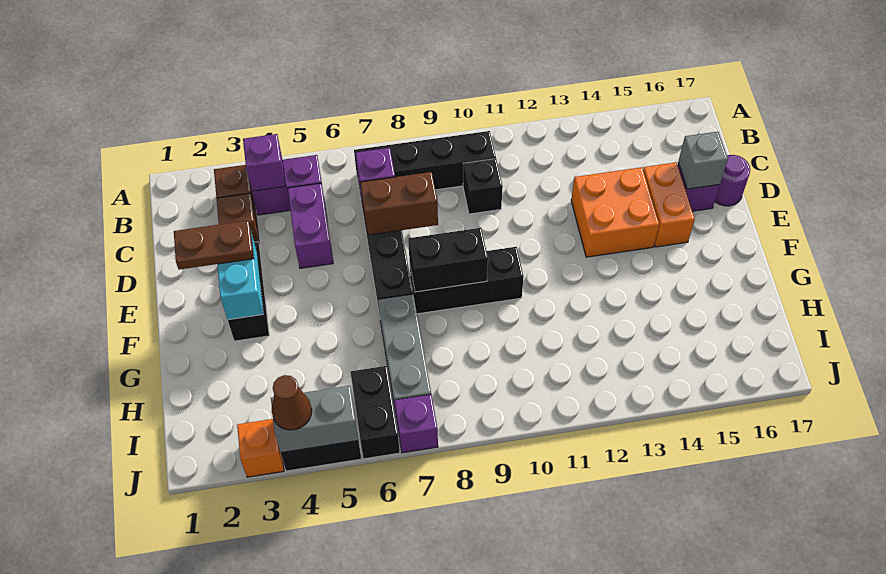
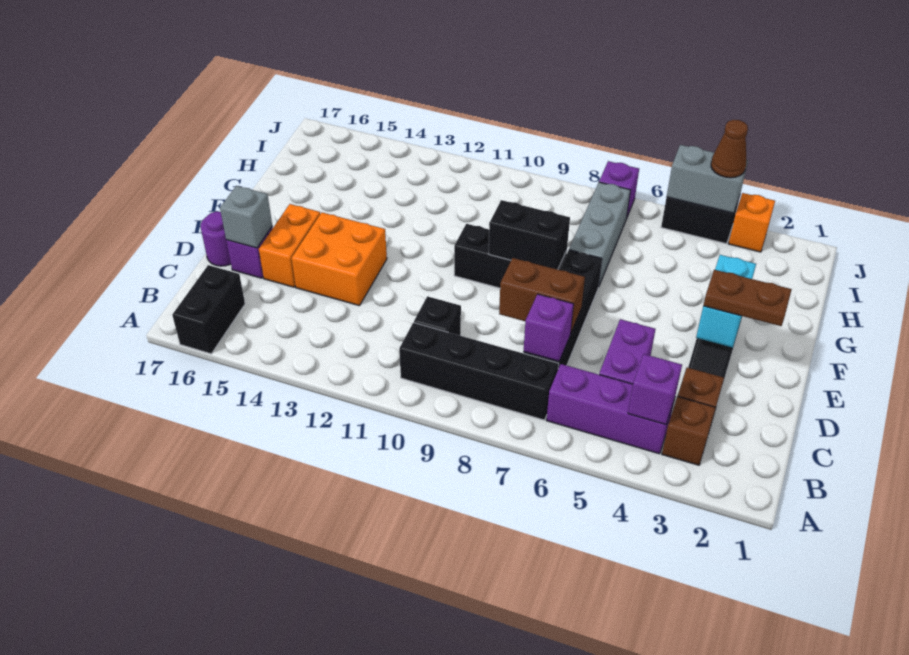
purple brick B4:B5 level 1 -> purple brick B4:B6 level 1
black brick I6:J6 level 1 -> black brick A16:B16 level 1

